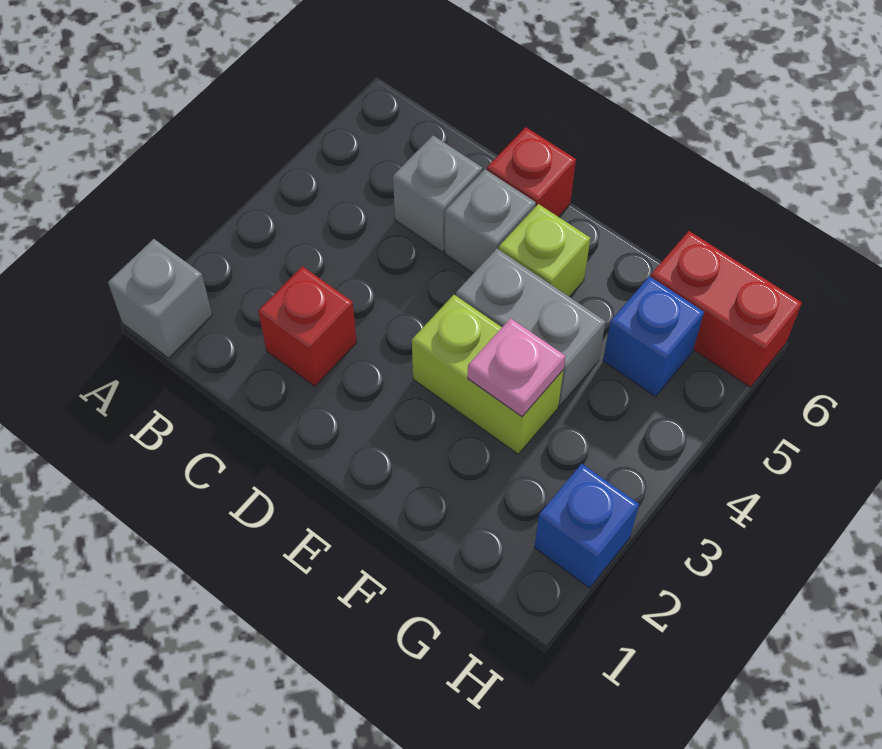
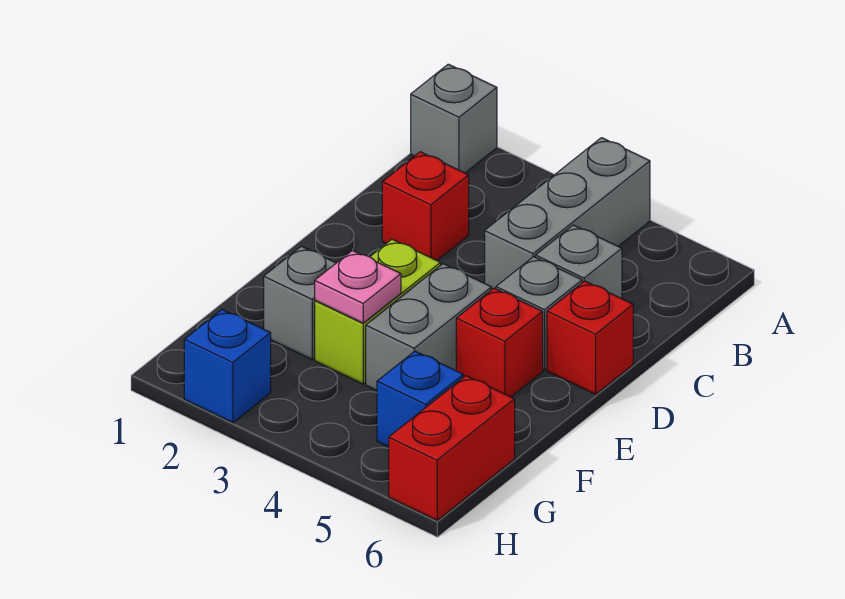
none -> grey brick A4:C4 level 1
lime brick E5 level 1 -> red brick E5 level 1
none -> grey brick F2 level 1

